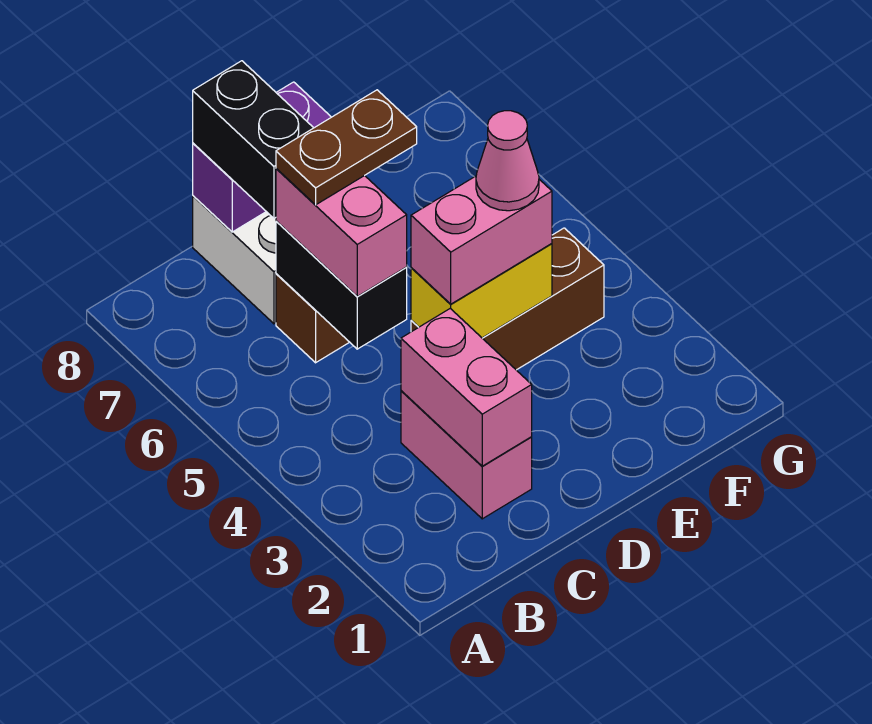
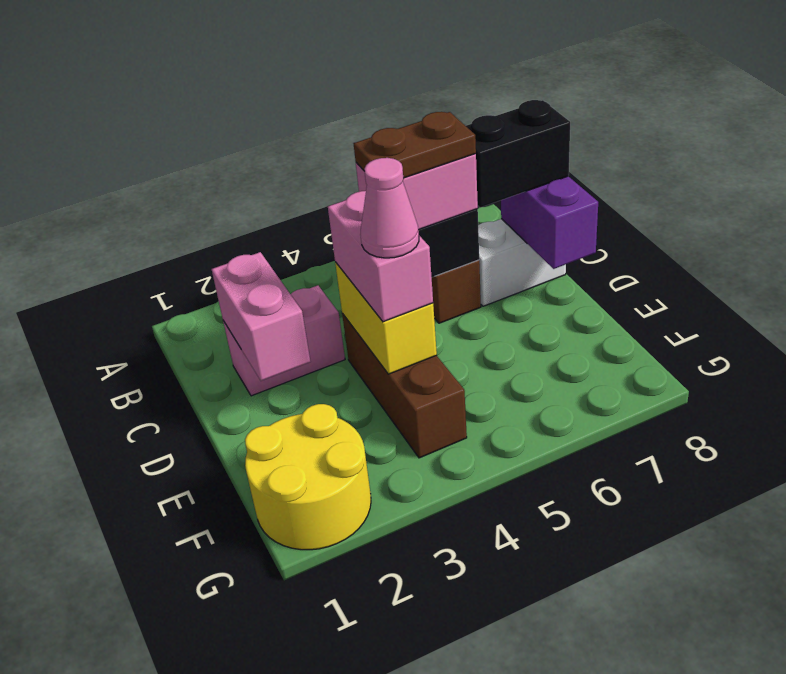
pink brick C2:C3 level 2 -> pink brick C2:D2 level 2
brown plate C6:D6 level 4 -> brown plate C5:C6 level 4
none -> yellow round brick F1:G2 level 1

